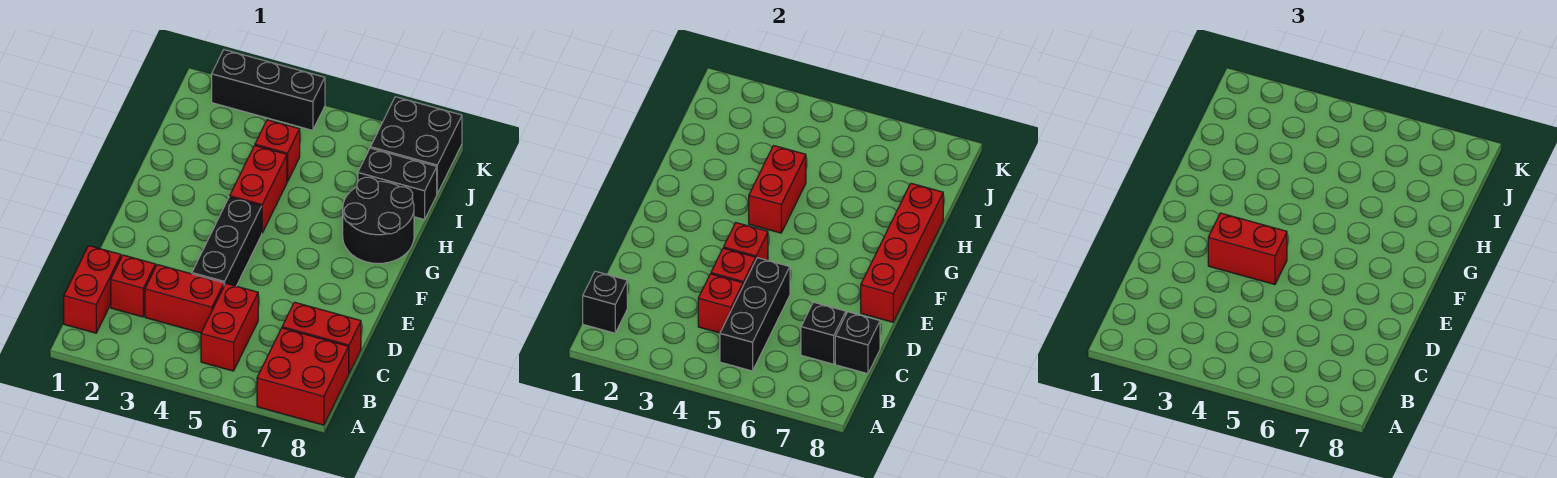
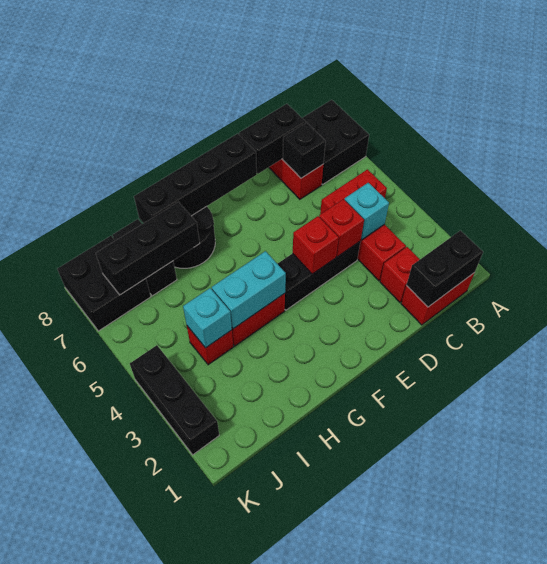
red brick A7:B8 level 1 -> black brick A7:B8 level 1
black brick B1 level 2 -> black brick B1:C1 level 2
black brick B5:D5 level 2 -> black brick H7:J7 level 2
red brick C4 level 2 -> cyan brick C4 level 2
black brick C8 level 2 -> black brick C8:D8 level 2
red brick E3:E4 level 3 -> none
red brick E8:H8 level 2 -> black brick E8:H8 level 2
red brick G4:H4 level 2 -> cyan brick G4:H4 level 2
none -> cyan brick I4 level 2

